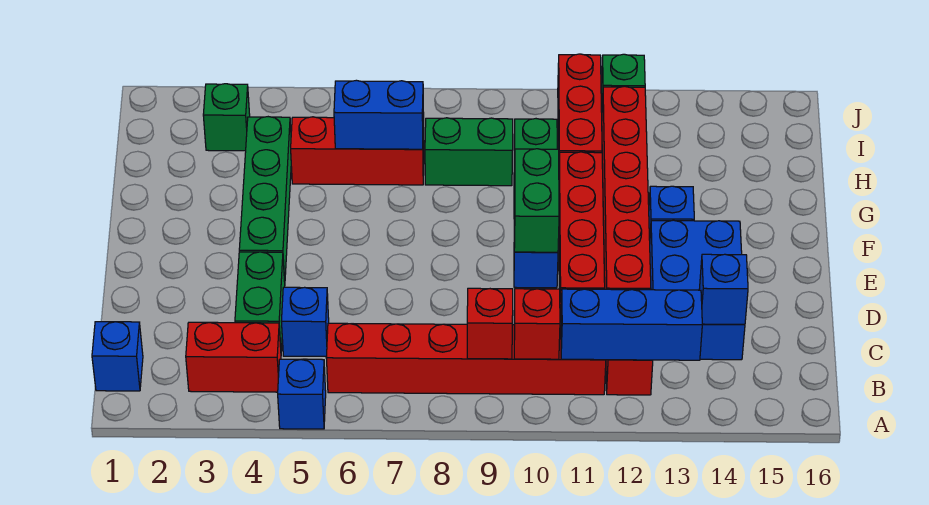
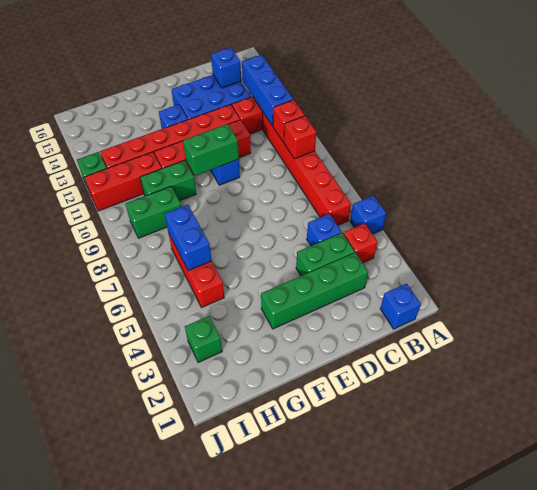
red brick B3:B4 level 1 -> red brick B4 level 1
green brick E4:H4 level 1 -> green brick C3:F3 level 1
green brick H8:H9 level 1 -> green brick H9:I9 level 1

